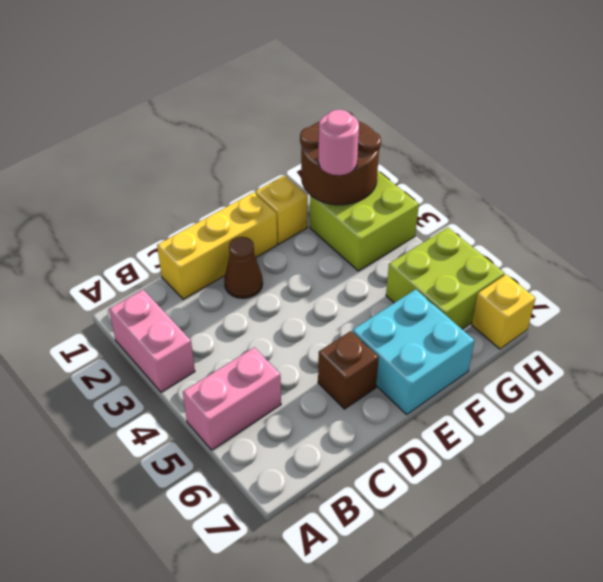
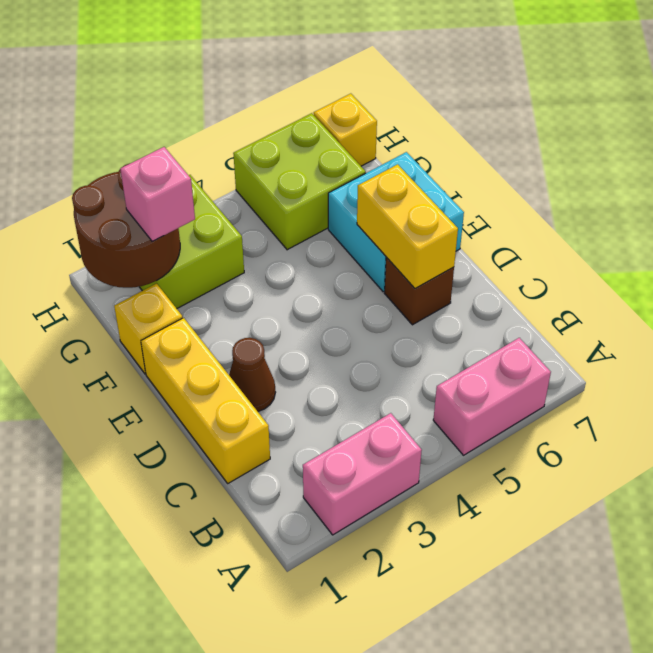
pink brick A5:B5 level 1 -> pink brick A5:A6 level 1
none -> yellow brick D6:E6 level 2
pink round brick G2 level 3 -> pink brick G2 level 3

